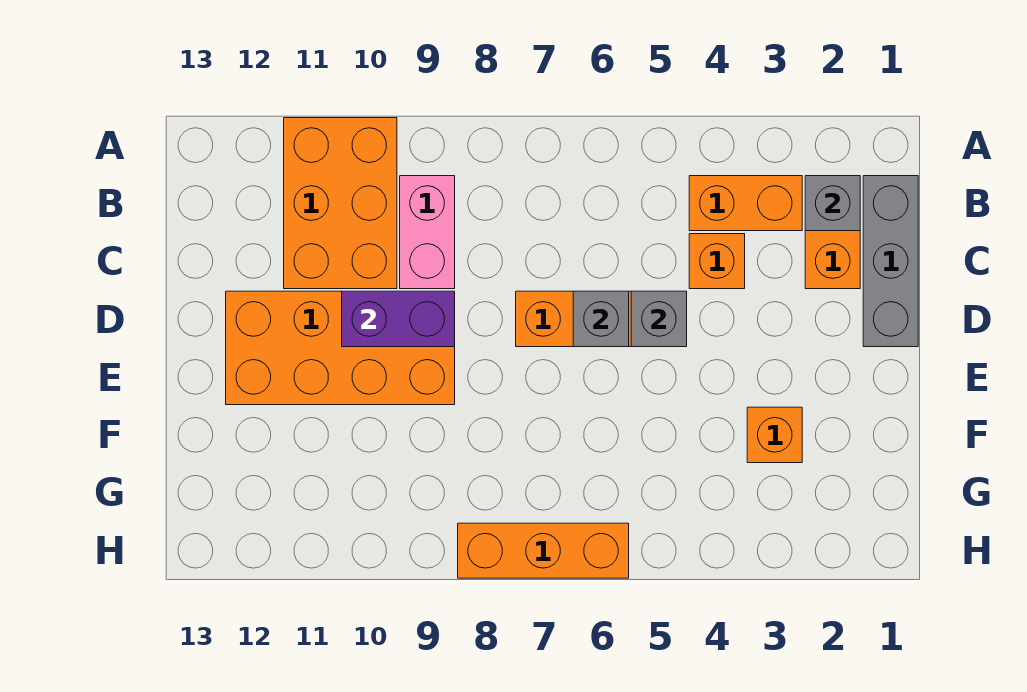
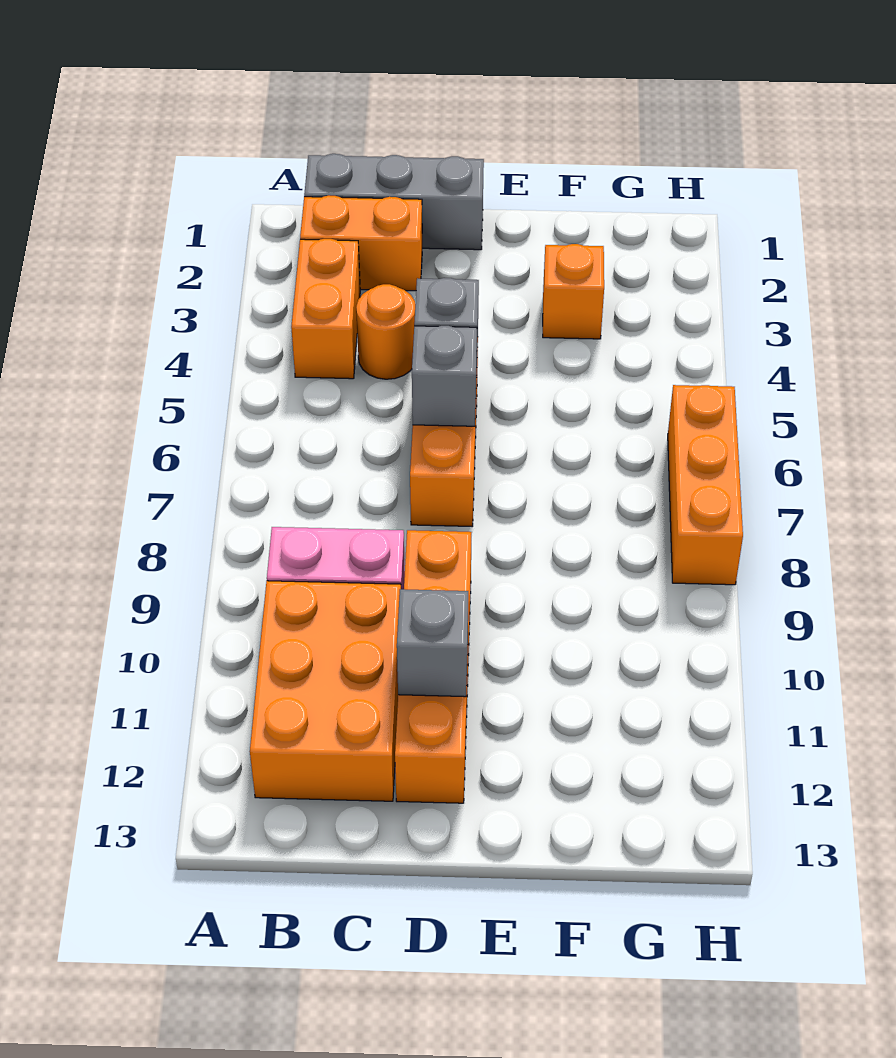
orange brick A10:C11 level 1 -> orange brick B10:C12 level 1
grey brick B2 level 2 -> grey brick D11 level 2
orange brick C4 level 1 -> orange round brick C4 level 1
orange brick D9:E12 level 1 -> orange brick D9:D12 level 1
purple brick D9:D10 level 2 -> none

